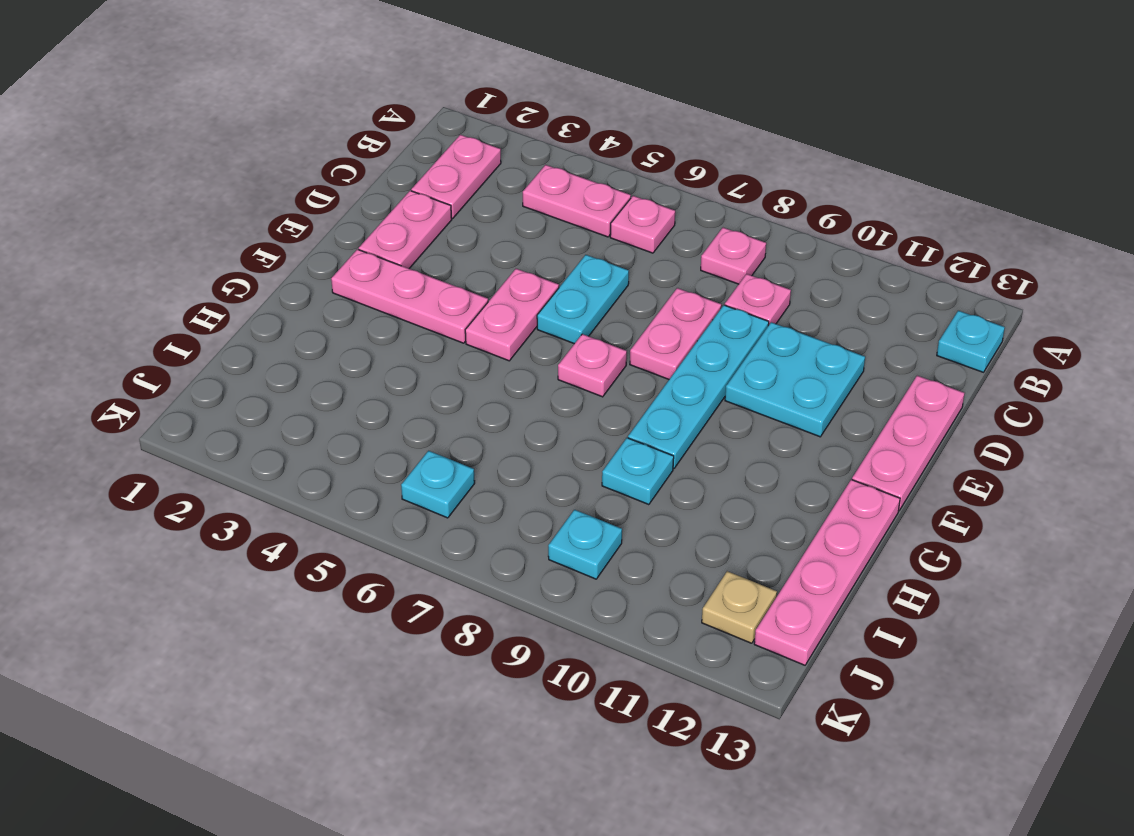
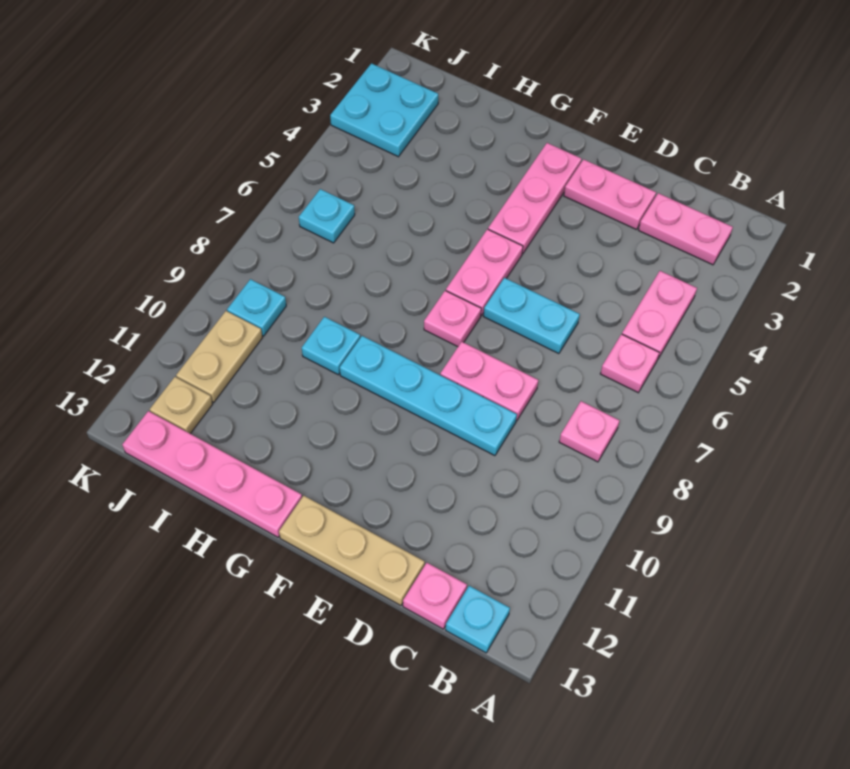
pink plate C9 level 1 -> pink plate C13 level 1
cyan plate D10:E11 level 1 -> cyan plate J2:K3 level 1
pink plate D13:F13 level 1 -> tan plate D13:F13 level 1
pink plate E5:F5 level 1 -> pink plate F5:F6 level 1
none -> tan plate J10:J11 level 1

